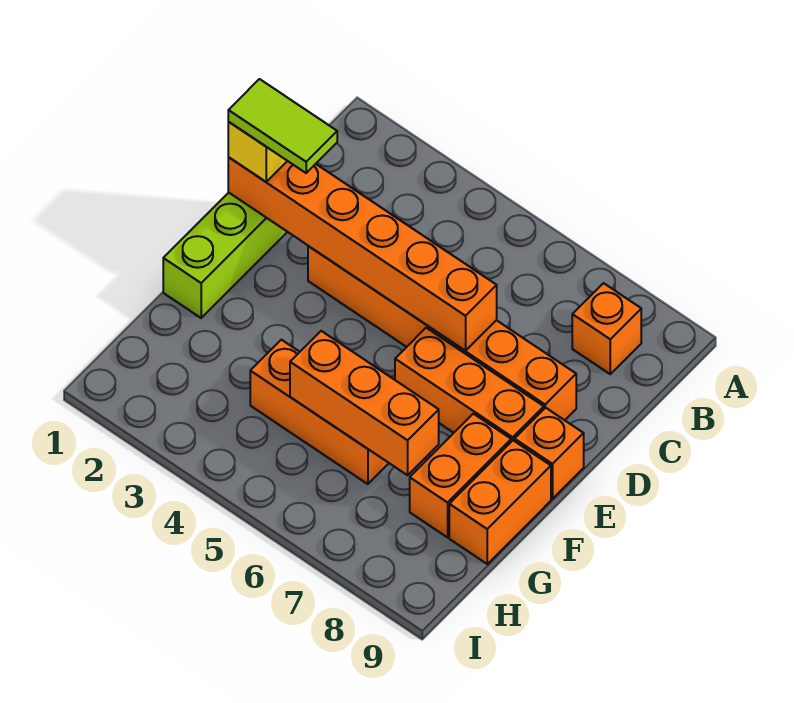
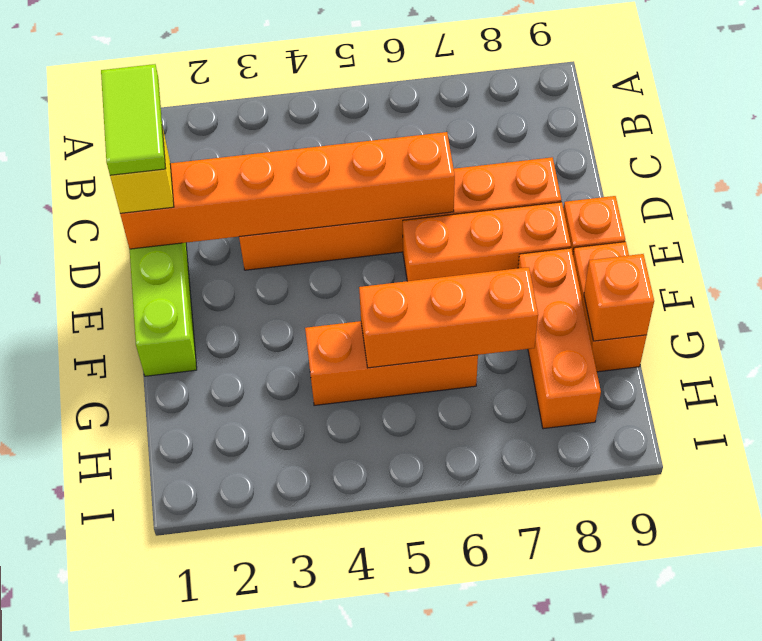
orange brick B8 level 1 -> orange brick G9 level 2
lime tile D1:D2 level 4 -> lime tile C1:D1 level 4
orange brick F8:G8 level 1 -> orange brick F8:H8 level 1

